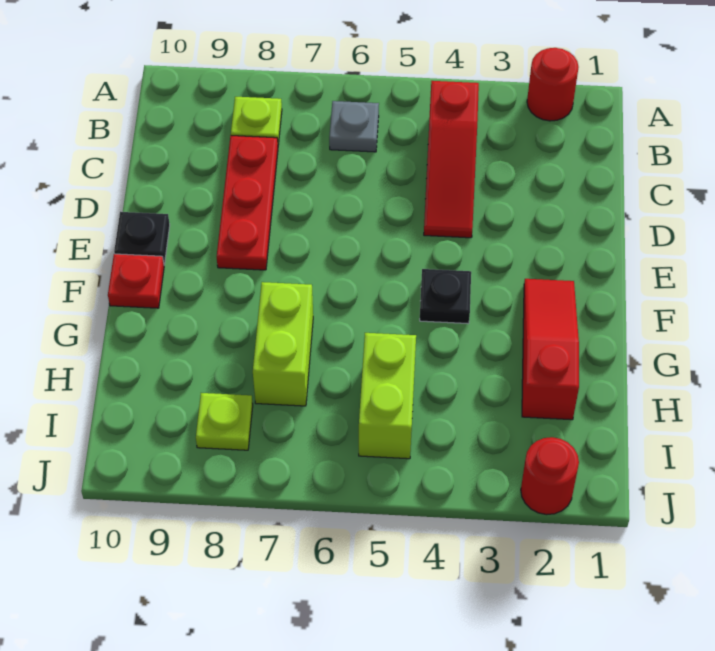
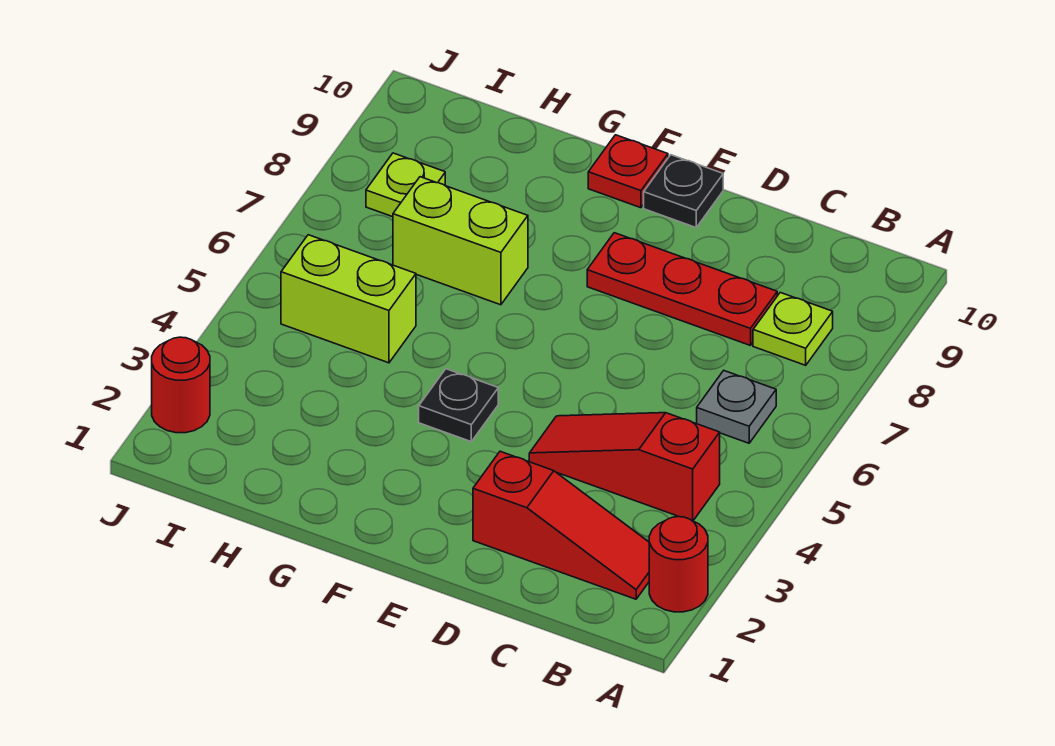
red slope F2:H2 level 1 top H -> red slope B2:D2 level 1 top D

